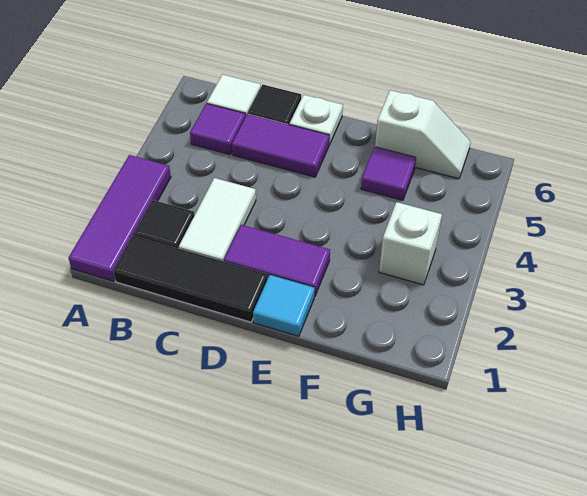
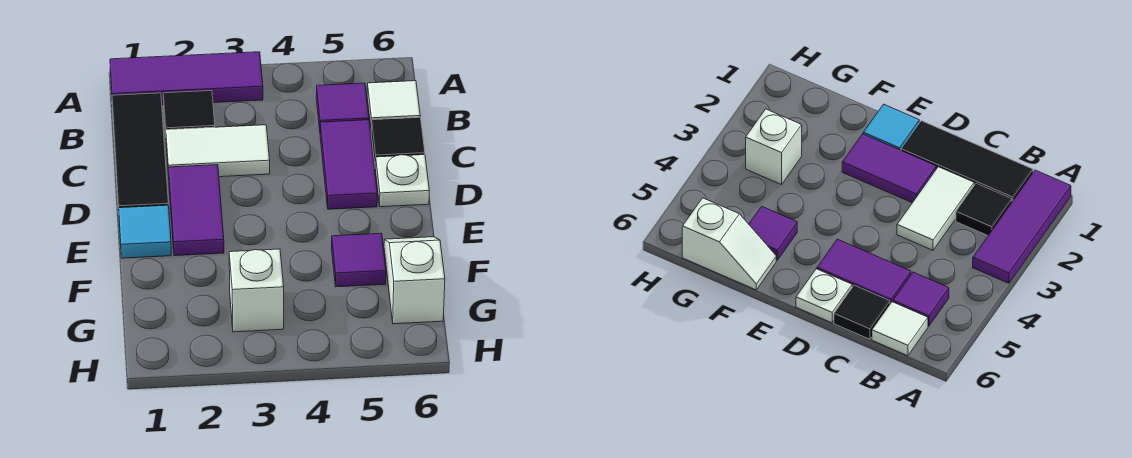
white slope F6:G6 level 1 top F -> white slope F6:G6 level 1 top G

